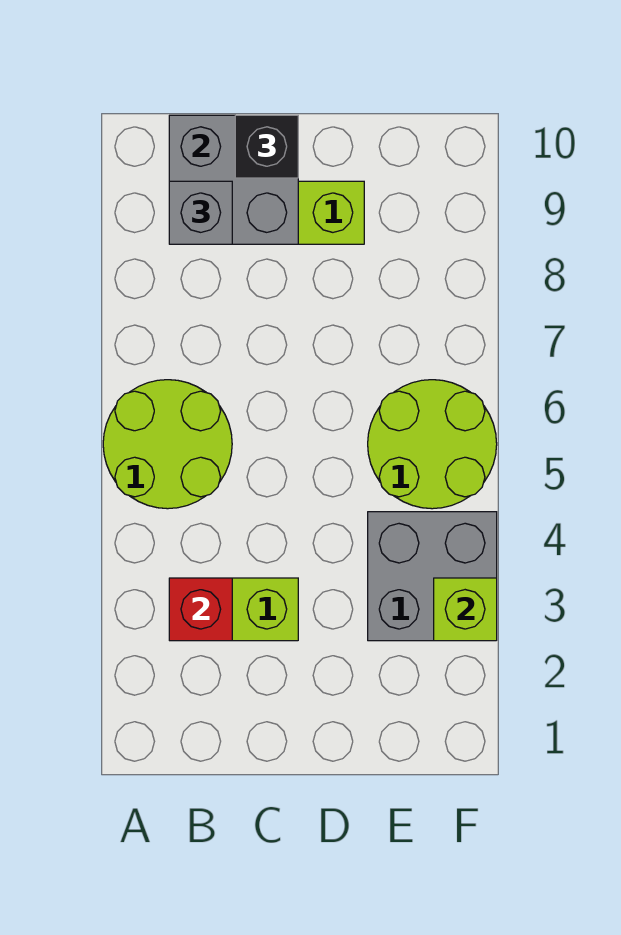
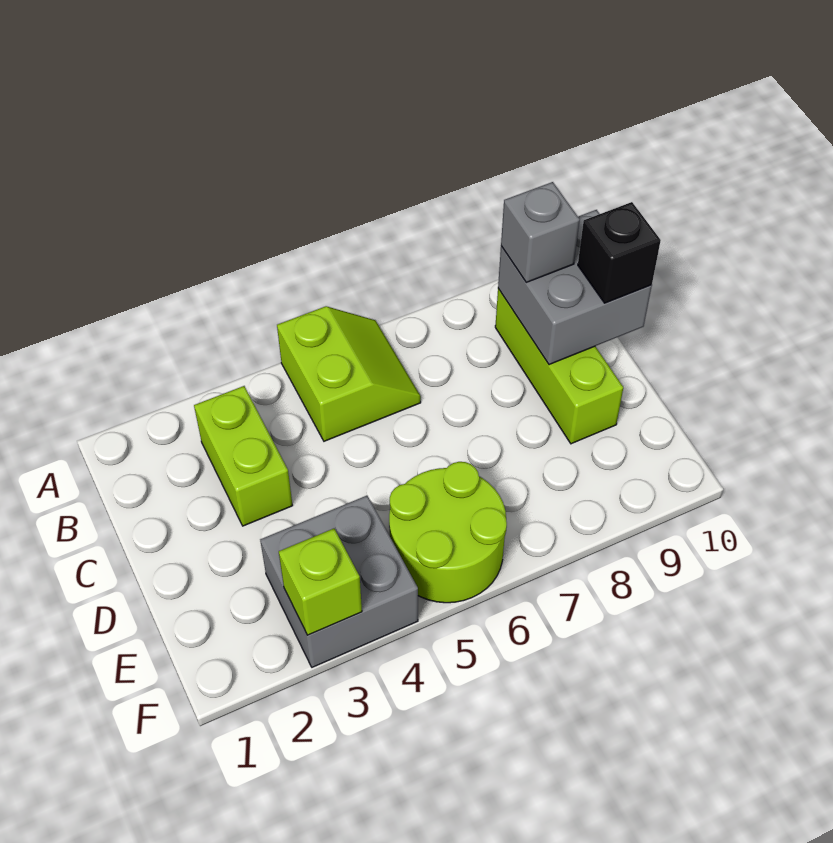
lime round brick A5:B6 level 1 -> lime slope A5:B6 level 1 top 5
red brick B3 level 2 -> none

